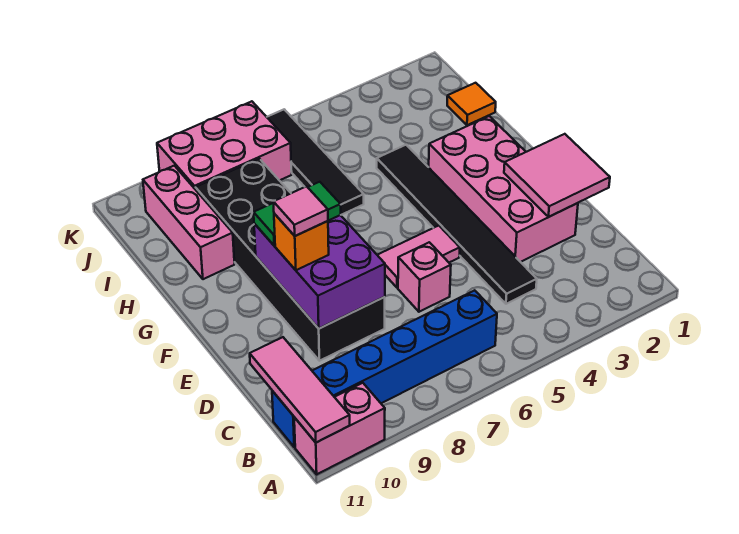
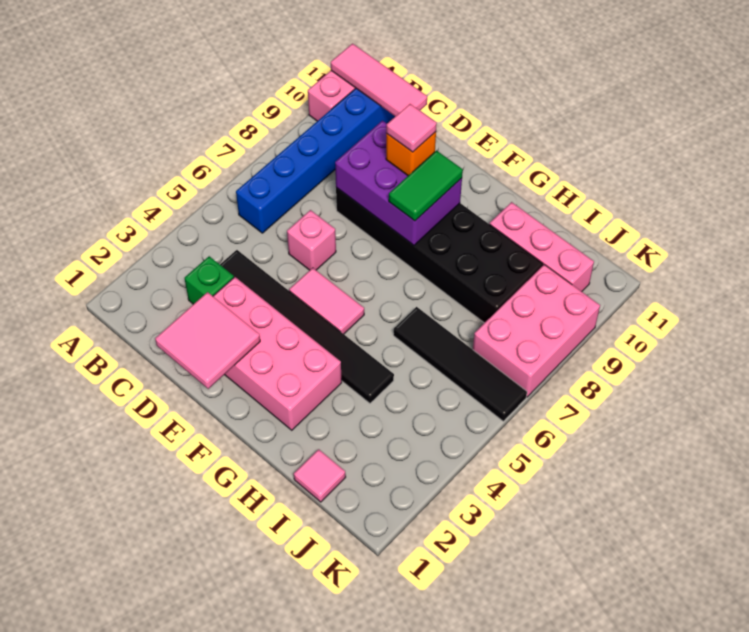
none -> green brick C3 level 1
pink tile E5:E6 level 1 -> pink tile E5:F5 level 1
orange tile I1 level 1 -> pink tile I1 level 1

